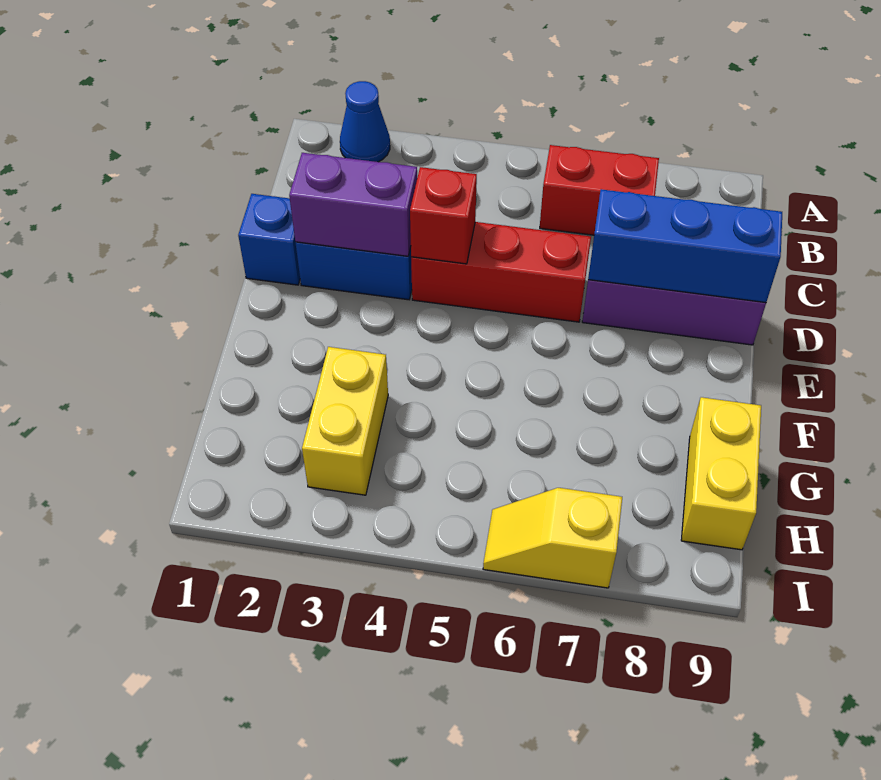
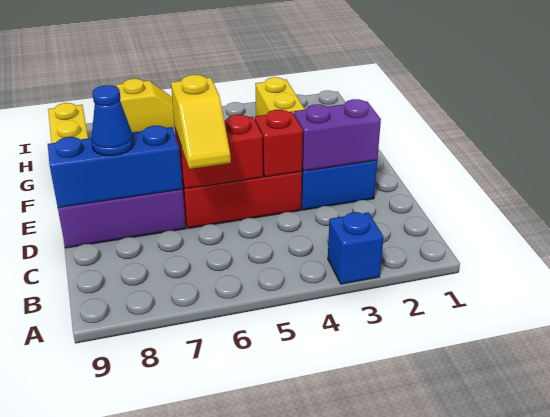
blue cone A2 level 1 -> blue cone D8 level 3
red brick B6:B7 level 1 -> red brick D5:D6 level 2
none -> yellow slope C6:D6 level 3 top D
blue brick D1 level 1 -> blue brick A3 level 1

